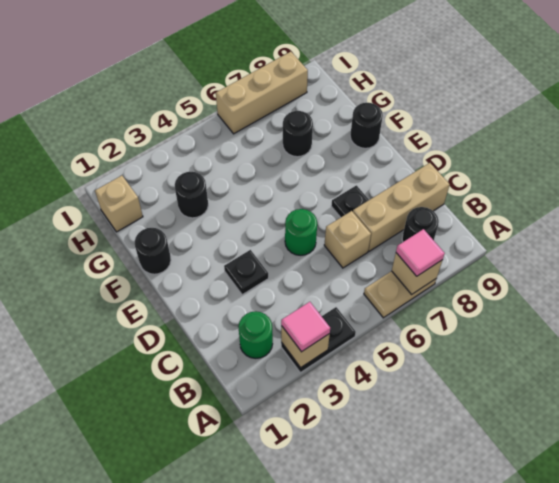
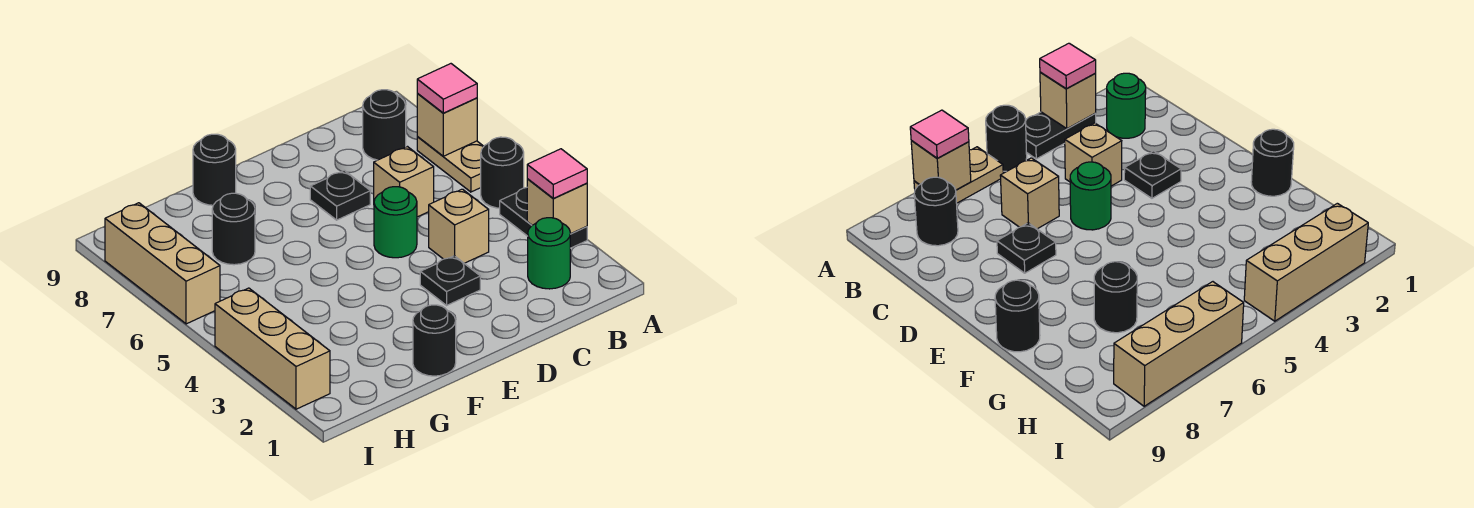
tan brick C7:C9 level 1 -> tan brick I2:I4 level 1
black round brick G3 level 1 -> black round brick A5 level 1
tan brick H1 level 1 -> tan brick C4 level 1

